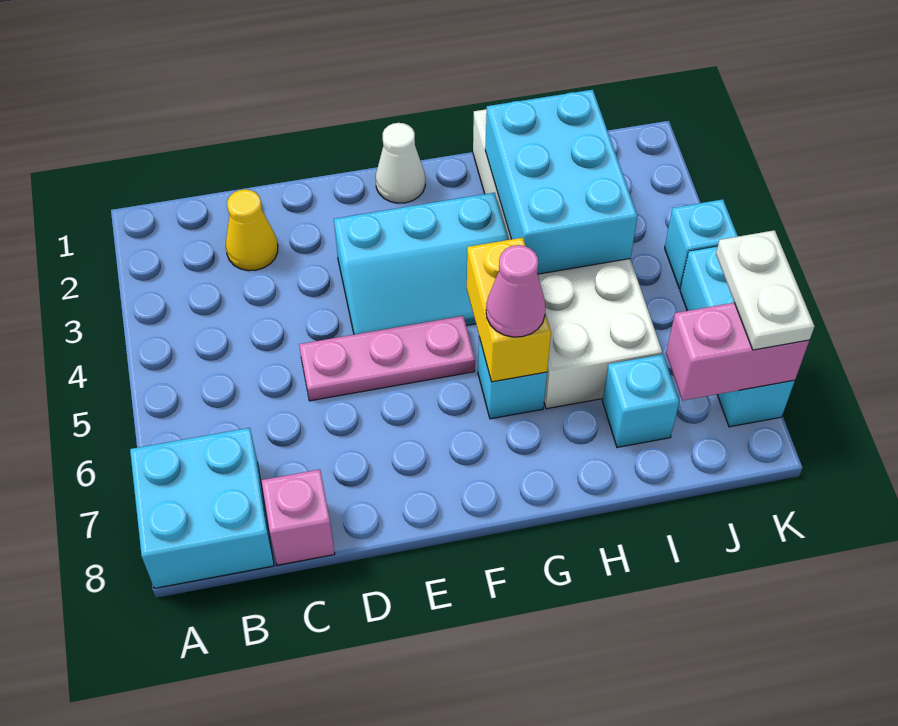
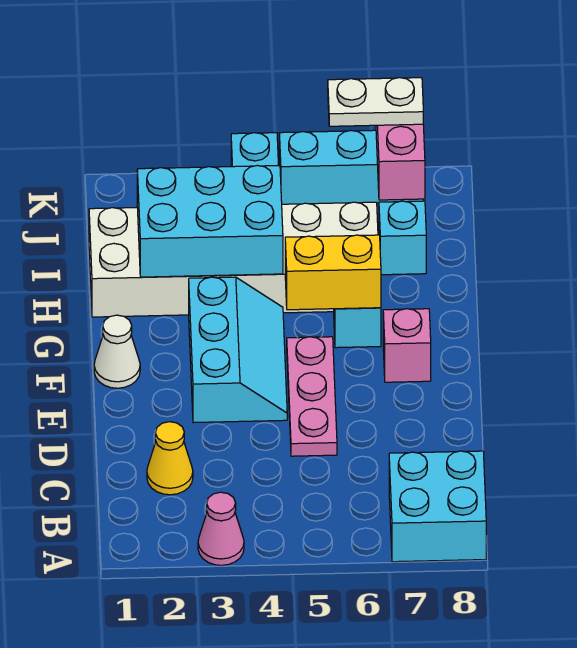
pink brick C8 level 1 -> pink brick F7 level 1
pink cone G6 level 3 -> pink cone A3 level 1

